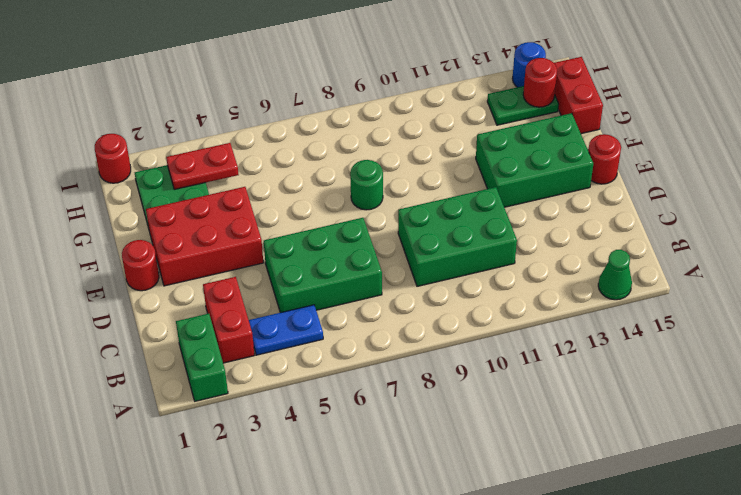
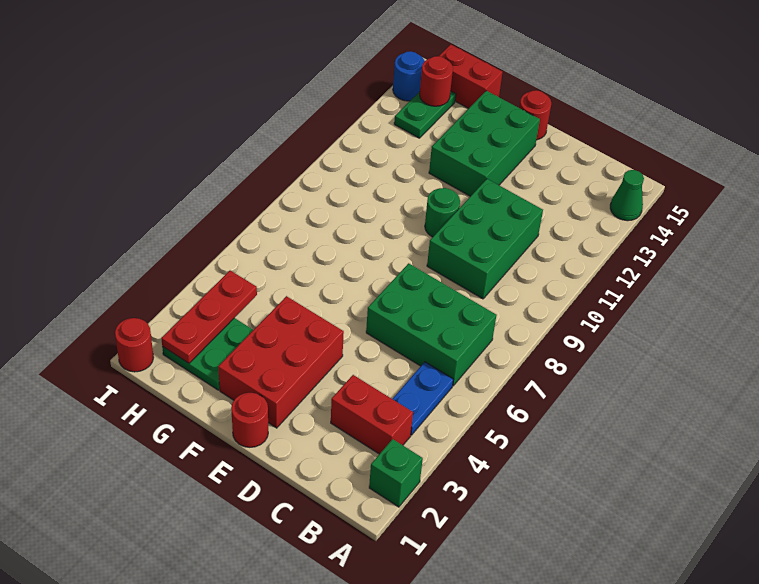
green brick A2:B2 level 1 -> green brick A2 level 1
green brick C5:D7 level 1 -> green brick B6:D7 level 1
green round brick F8 level 1 -> green round brick E10 level 1
red plate H3:H4 level 2 -> red plate H2:H4 level 2

